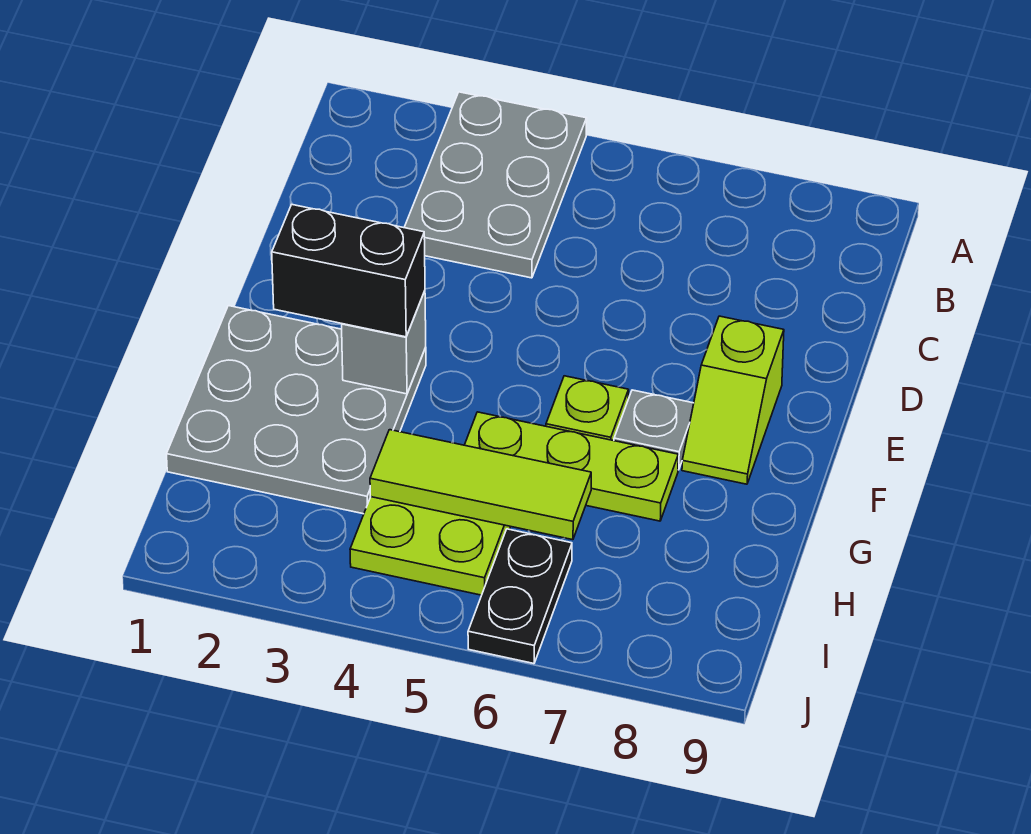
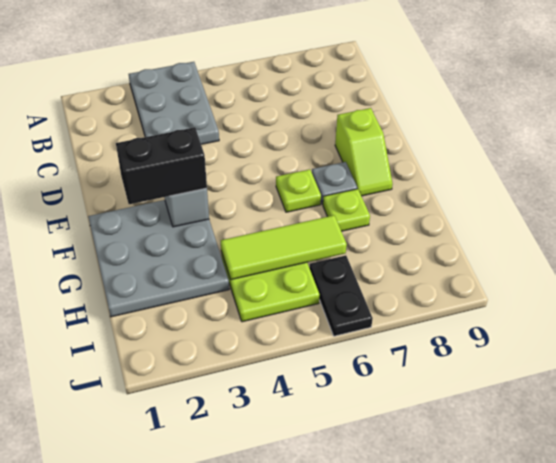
lime plate G5:G7 level 1 -> lime plate G7 level 1

